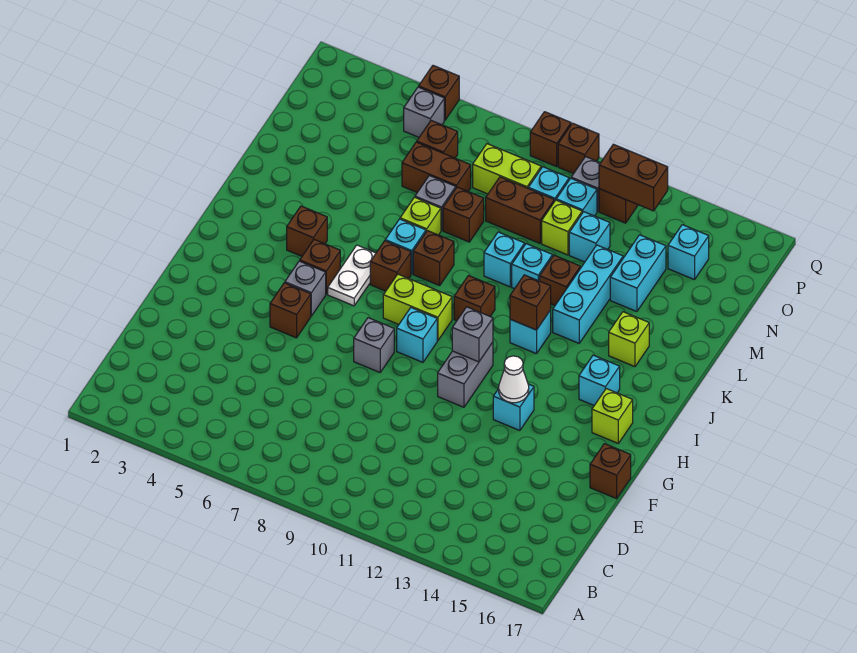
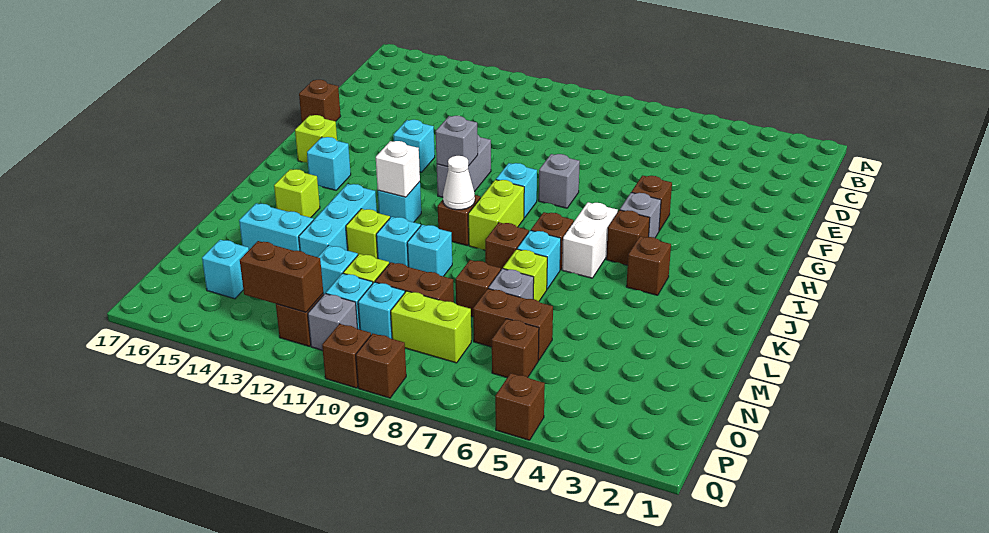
white cone G13 level 2 -> white cone J10 level 2
white plate I6:J6 level 1 -> white brick I6:J6 level 1
lime brick I8:I9 level 1 -> lime brick I9:J9 level 1
brown brick J12 level 2 -> white brick J12 level 2
brown brick L12 level 1 -> lime brick L12 level 1
cyan brick M14:N14 level 1 -> cyan brick M14:M15 level 1
grey brick P5 level 1 -> none

